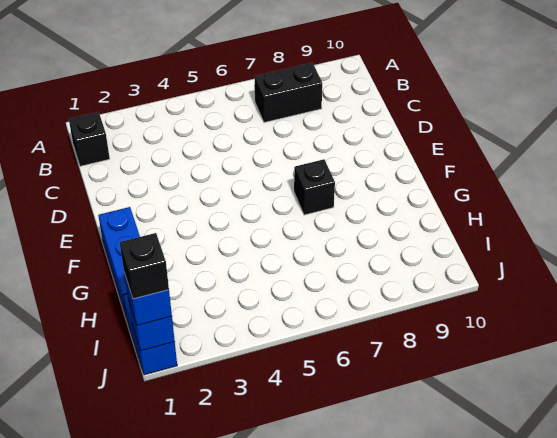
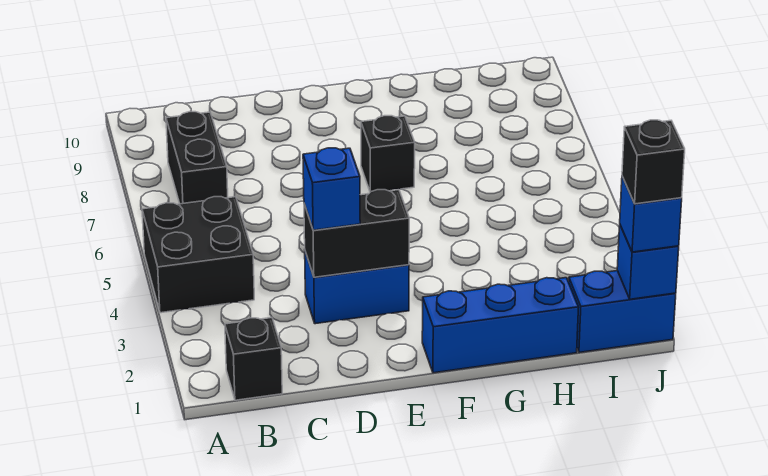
none -> black brick A4:B5 level 1
none -> blue brick D3:E3 level 1
none -> black brick D3:E3 level 2
none -> blue brick D3 level 3

